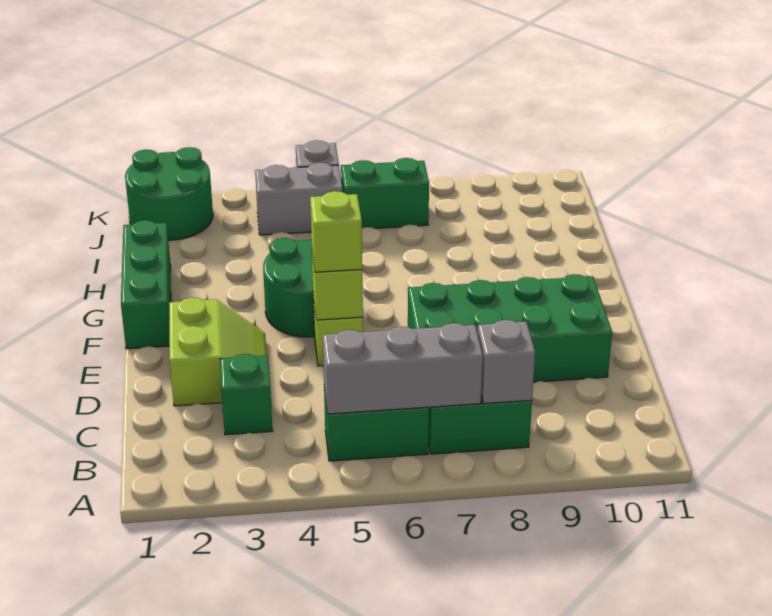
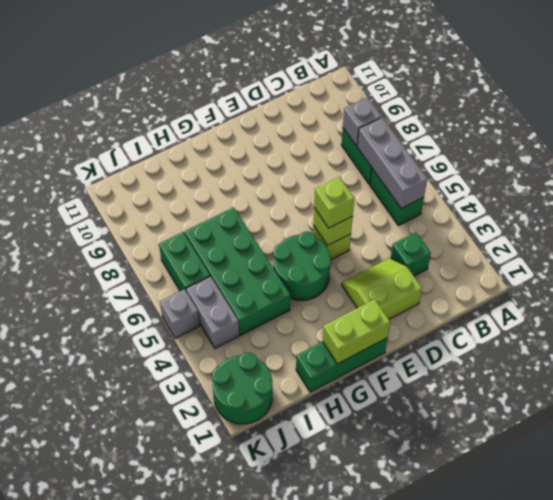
green brick D7:E10 level 1 -> green brick H4:I7 level 1
none -> lime brick F1:G1 level 2

